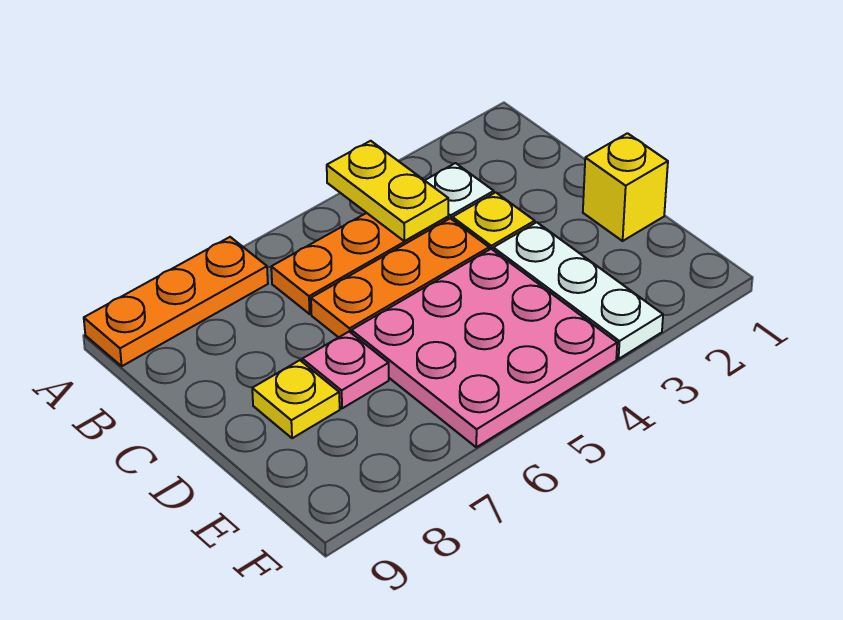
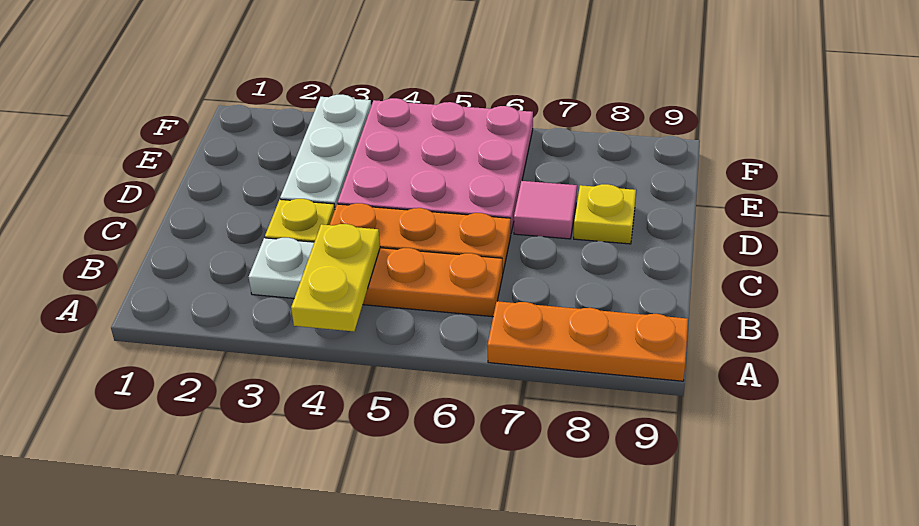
yellow brick D1 level 1 -> none
pink plate D7 level 1 -> pink tile D7 level 1

